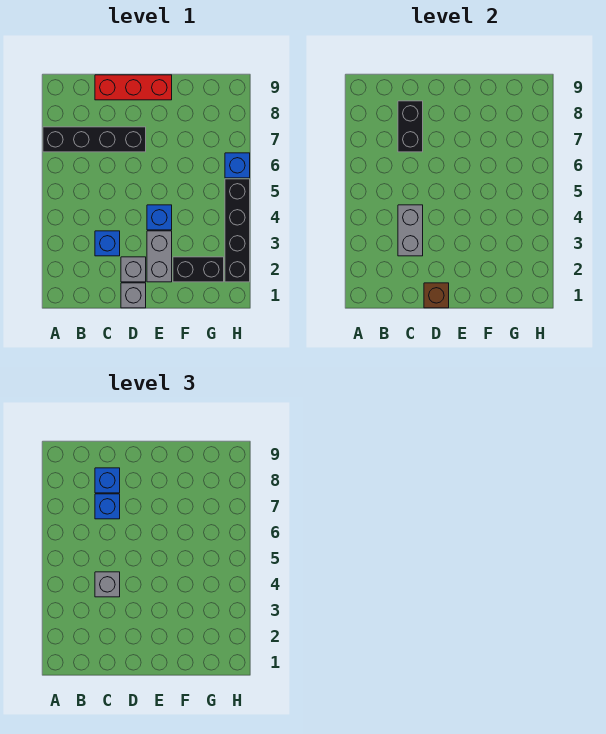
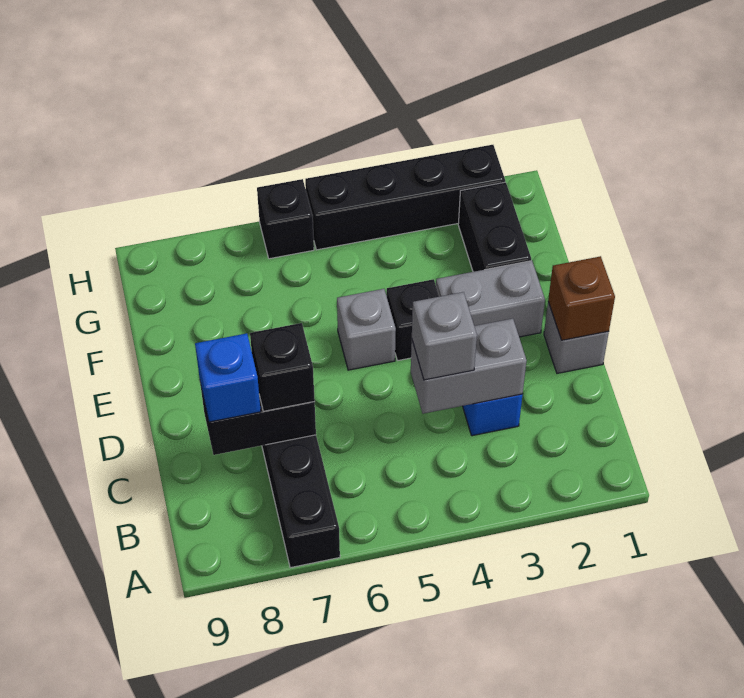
blue brick C7 level 3 -> black brick C7 level 3
red brick C9:E9 level 1 -> none
grey brick D2 level 1 -> grey brick E5 level 1
blue brick E4 level 1 -> black brick E4 level 1
blue brick H6 level 1 -> black brick H6 level 1

